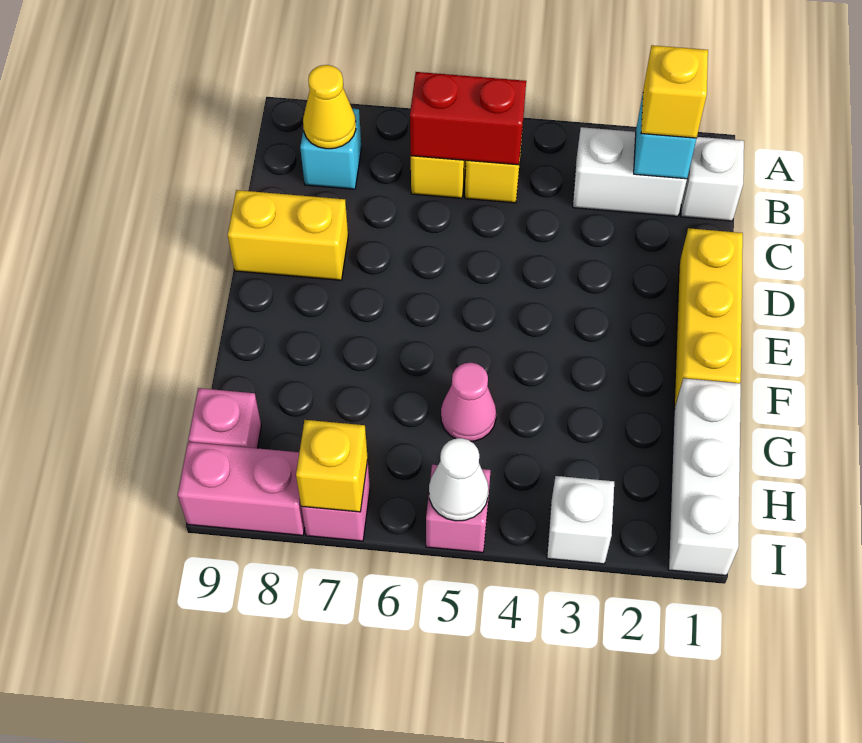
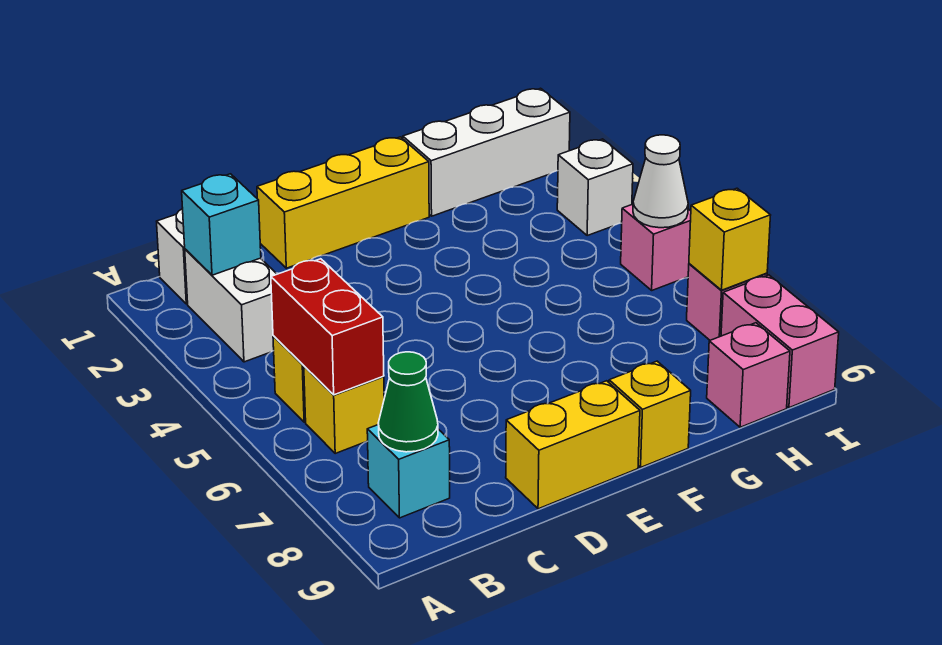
yellow brick B2 level 3 -> yellow brick F9 level 1
yellow cone B8 level 2 -> green cone B8 level 2
yellow brick D8:D9 level 1 -> yellow brick D9:E9 level 1
pink cone G5 level 1 -> none

